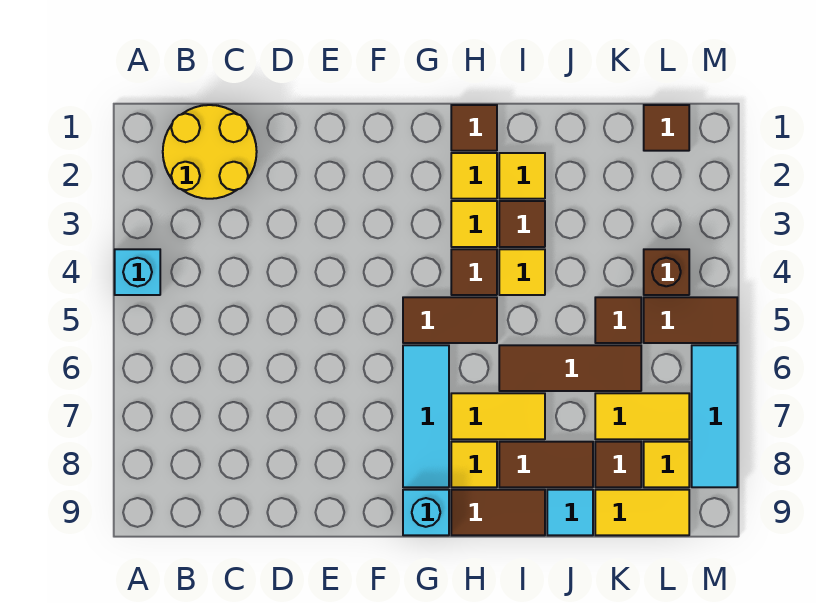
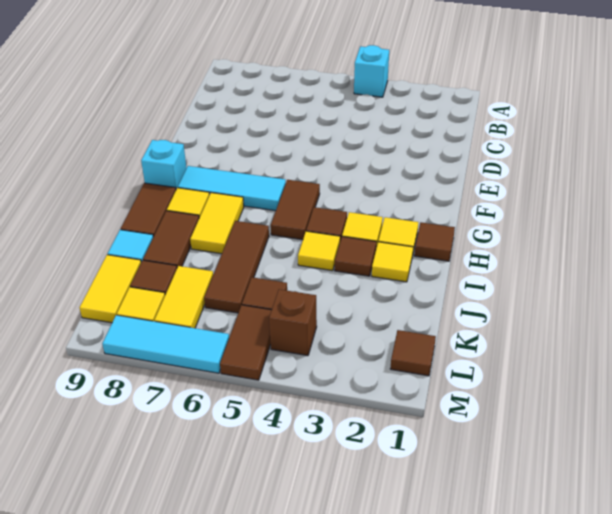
yellow round brick B1:C2 level 1 -> none

